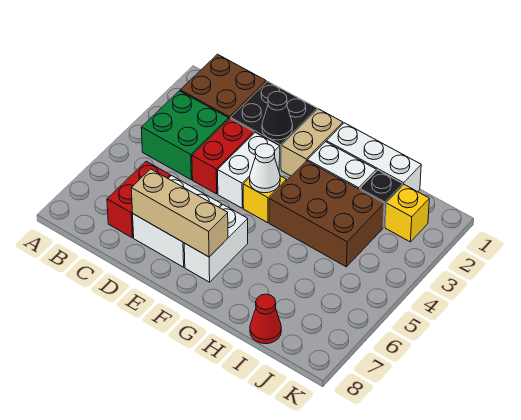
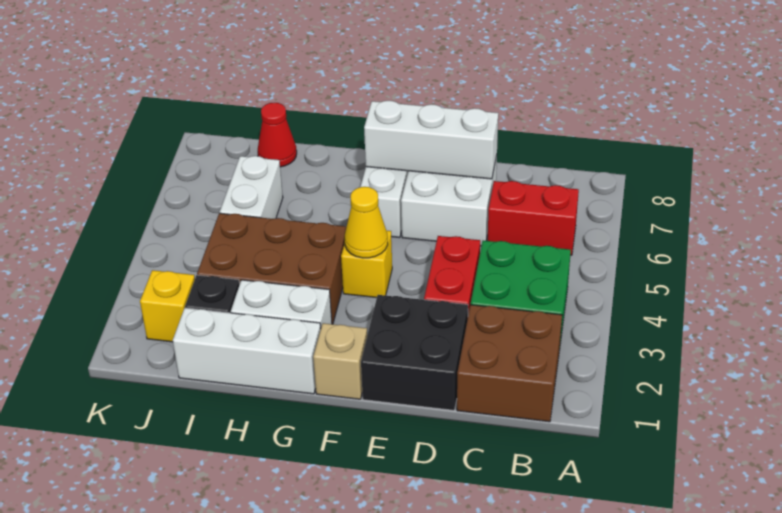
red brick C6:C7 level 1 -> red brick B6:C6 level 1
tan brick D7:F7 level 2 -> white brick D7:F7 level 2
black cone E2 level 2 -> none
white brick E3:E4 level 1 -> white brick I5:I6 level 1
tan brick F1:F2 level 1 -> tan brick F1 level 1
white cone F4 level 2 -> yellow cone F4 level 2

